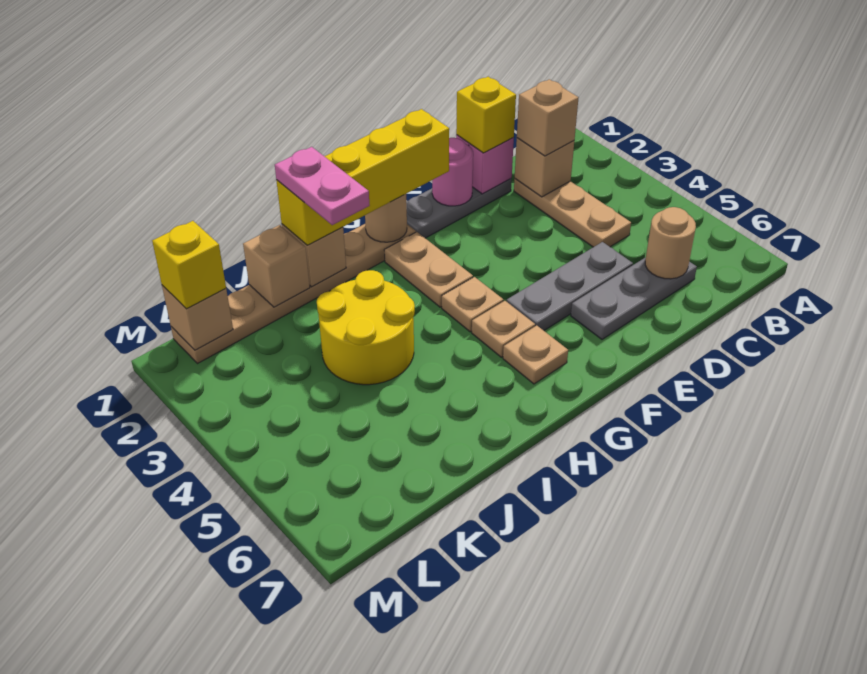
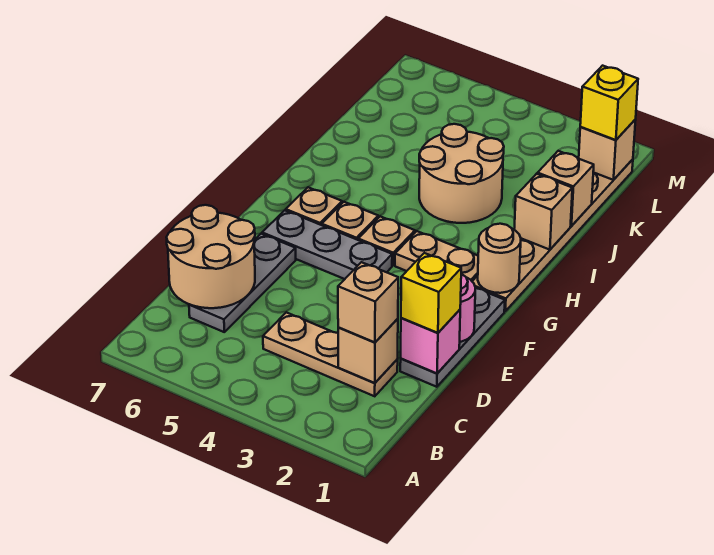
tan round brick C6 level 2 -> tan round brick C6:D7 level 2
grey plate D5:F5 level 1 -> grey plate F4:F6 level 1
yellow brick F1:I1 level 3 -> none
pink plate I1:I2 level 4 -> none
yellow round brick I3:J4 level 1 -> tan round brick I3:J4 level 1

